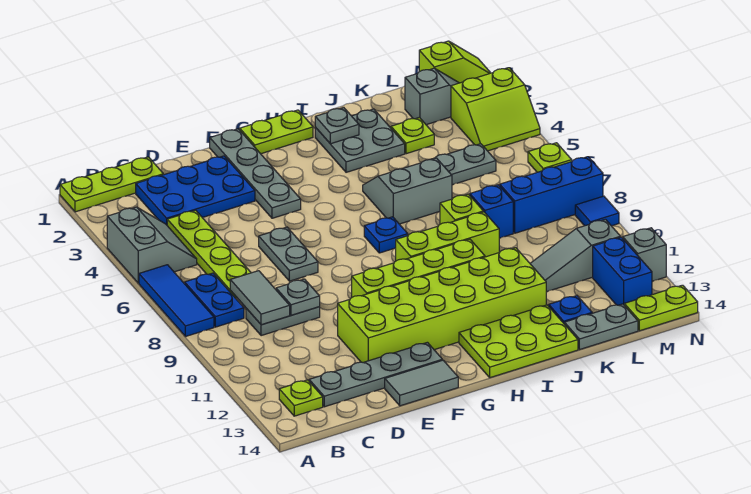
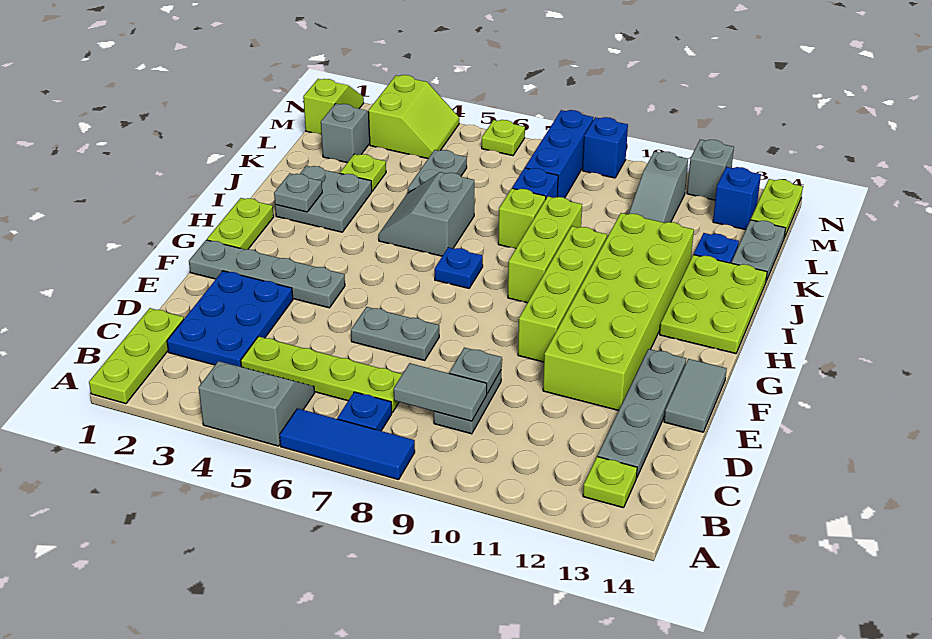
blue plate B7:B8 level 1 -> blue plate B7 level 1
blue brick M12:M13 level 1 -> blue brick M13 level 1
blue tile N9 level 1 -> blue brick N9 level 1

